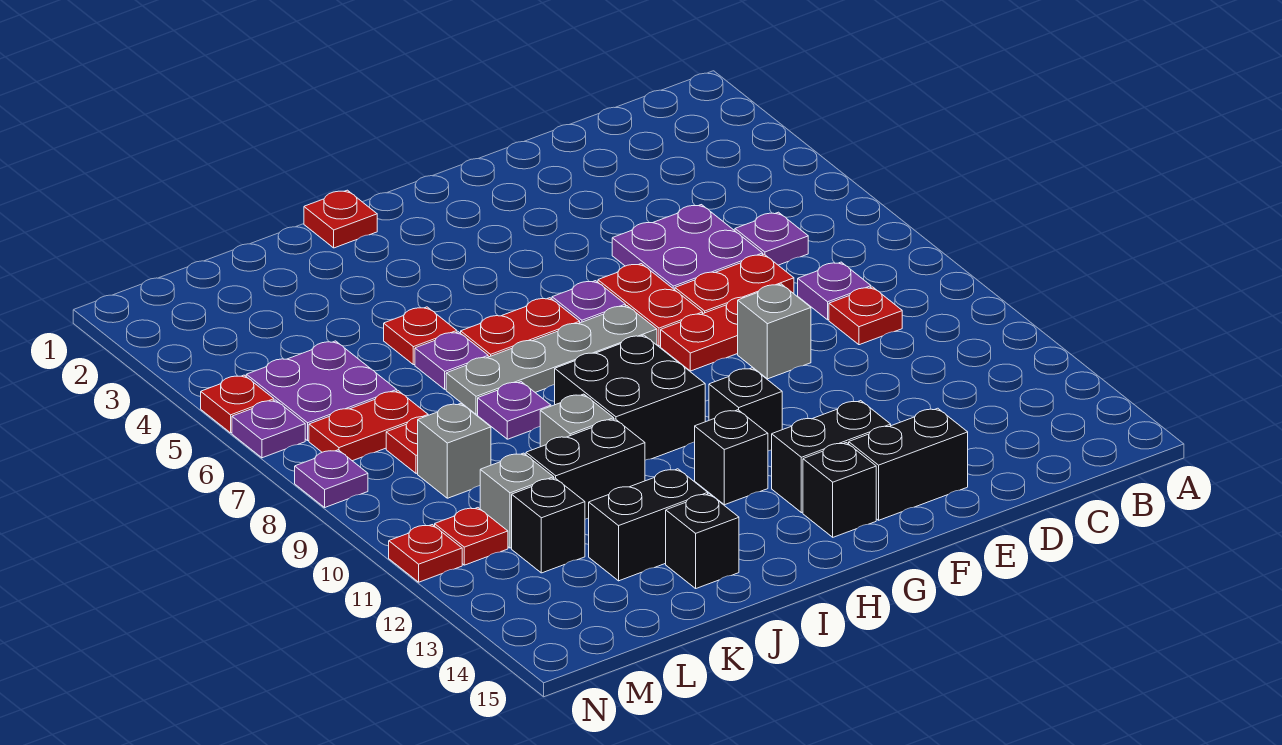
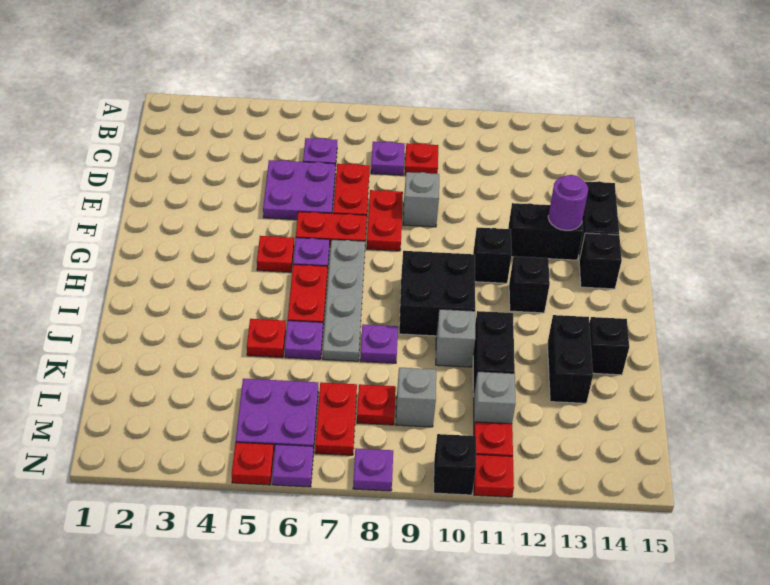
black brick F13:G13 level 1 -> black brick F12:F13 level 1
none -> purple round brick F13 level 2
red plate I1 level 1 -> red plate G5 level 1
black brick L12 level 1 -> black brick N10 level 1

